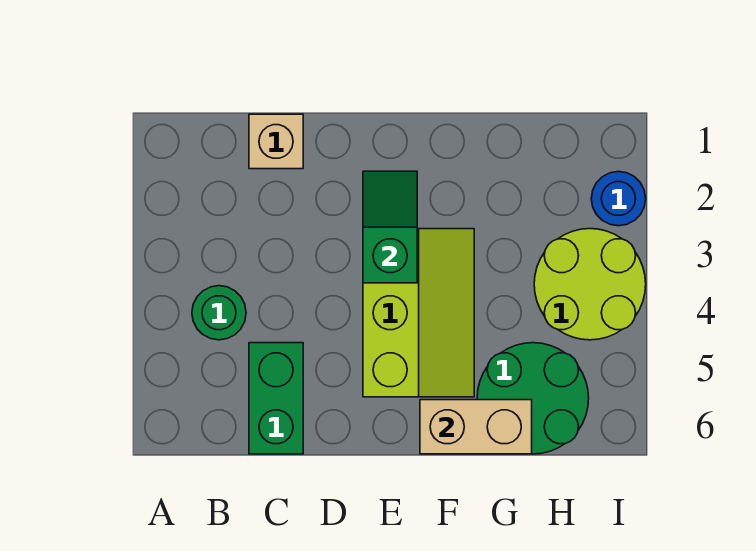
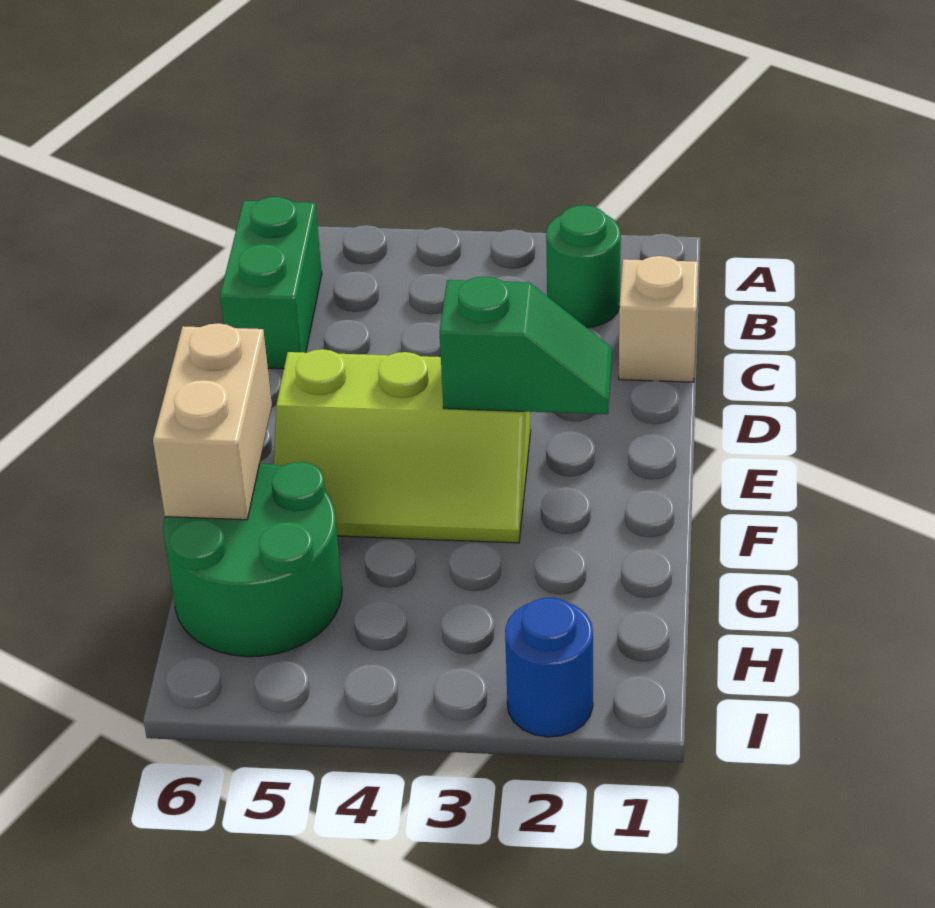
green round brick B4 level 1 -> green round brick B2 level 1
green brick C5:C6 level 1 -> green brick B6:C6 level 1
lime round brick H3:I4 level 1 -> none

